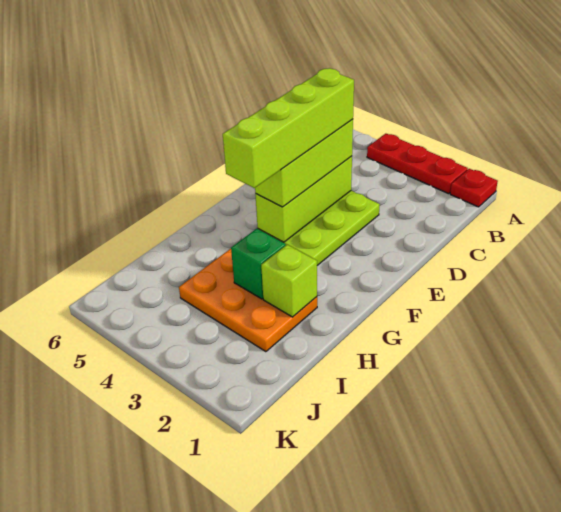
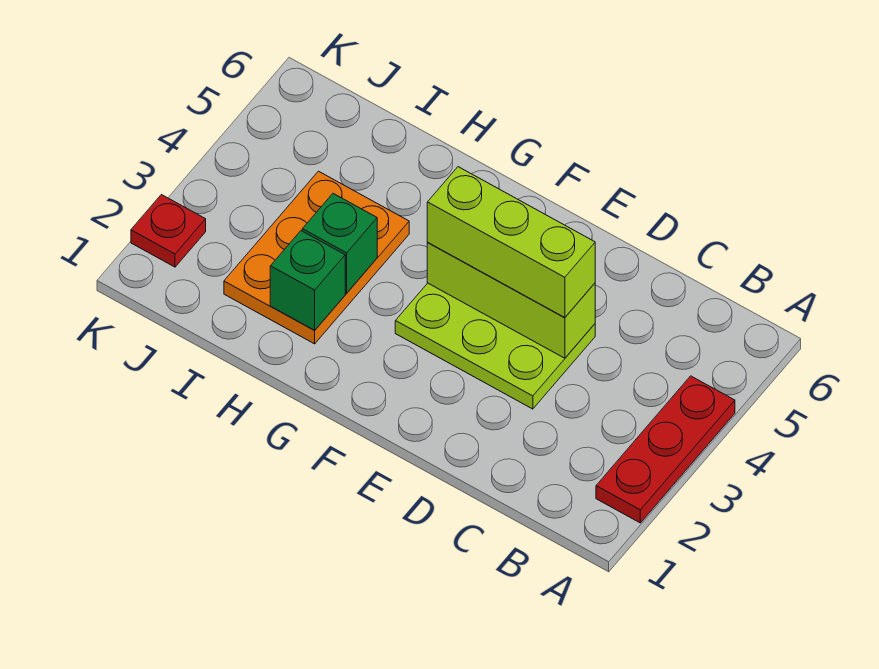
red plate A1 level 1 -> red plate K2 level 1
lime brick D4:G4 level 4 -> none
lime brick H2 level 2 -> green brick H2 level 2

